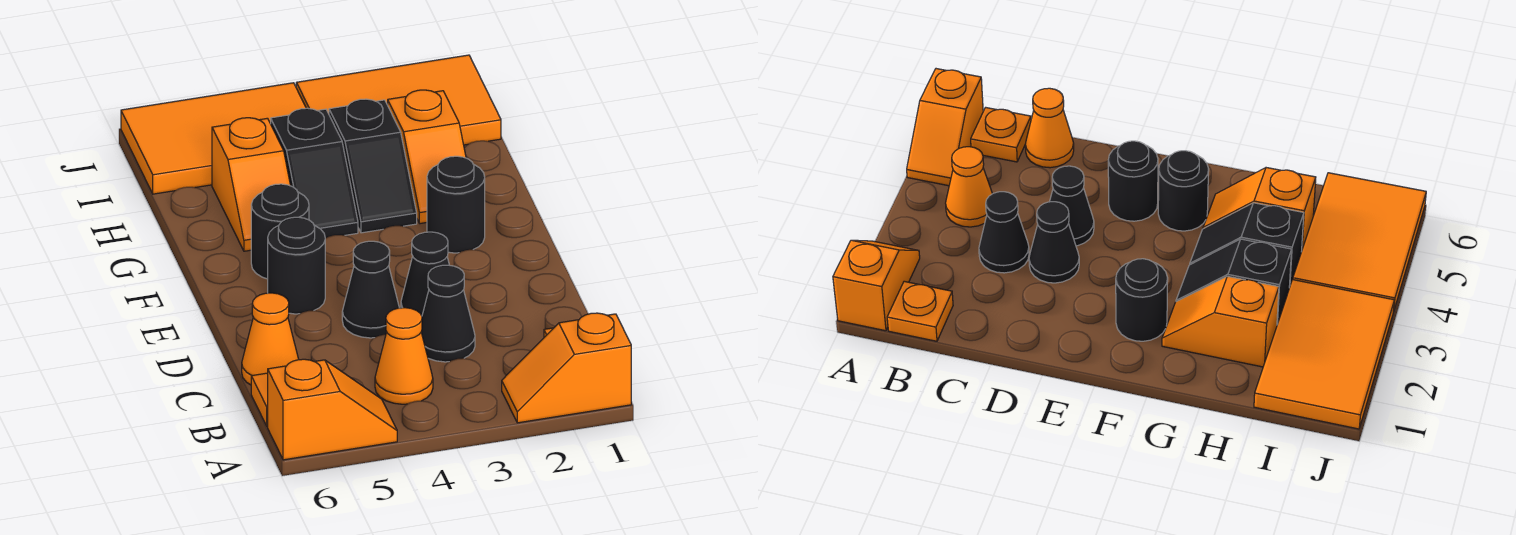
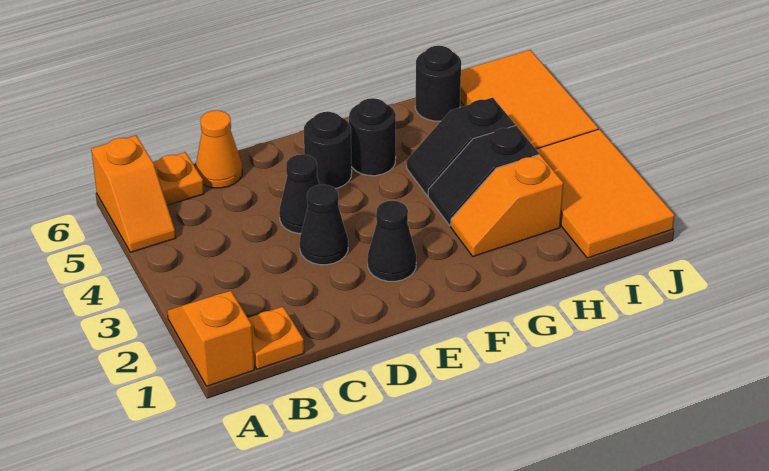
orange cone B4 level 1 -> none
black cone C3 level 1 -> black cone E2 level 1
black round brick F2 level 1 -> black round brick H6 level 1
orange slope G5:H5 level 1 top H -> none

